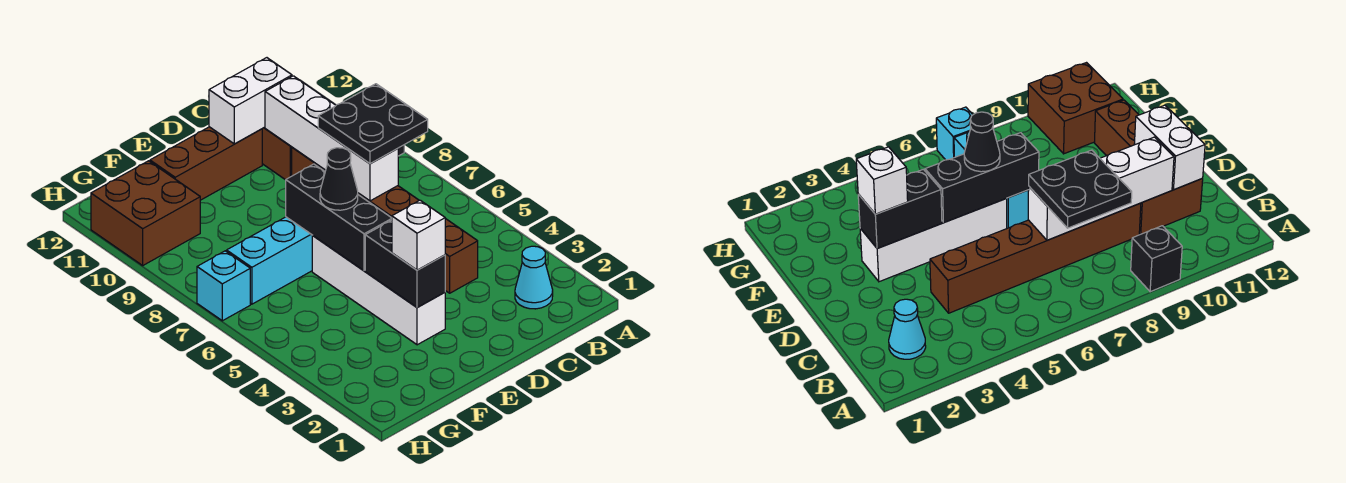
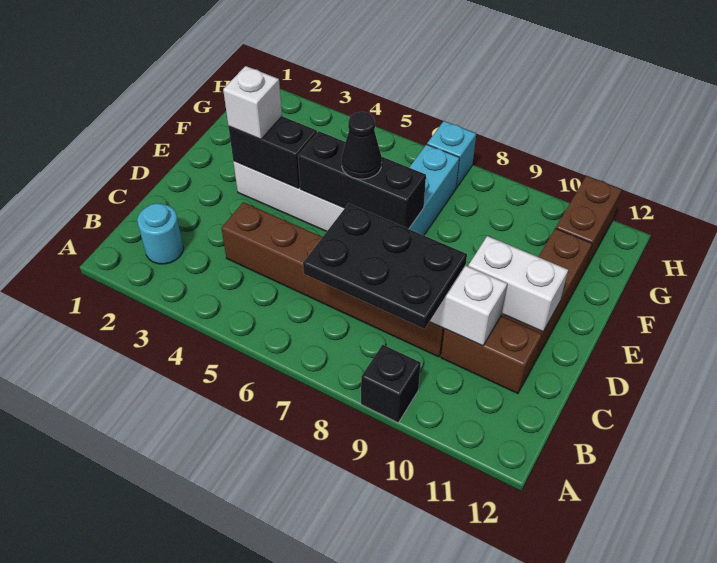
cyan cone B2 level 1 -> cyan round brick B2 level 1
black plate B7:C8 level 3 -> black plate B7:C9 level 3
white brick C11:D11 level 2 -> white brick D10:D11 level 2
brown brick G10:H11 level 1 -> brown brick G11:H11 level 1

